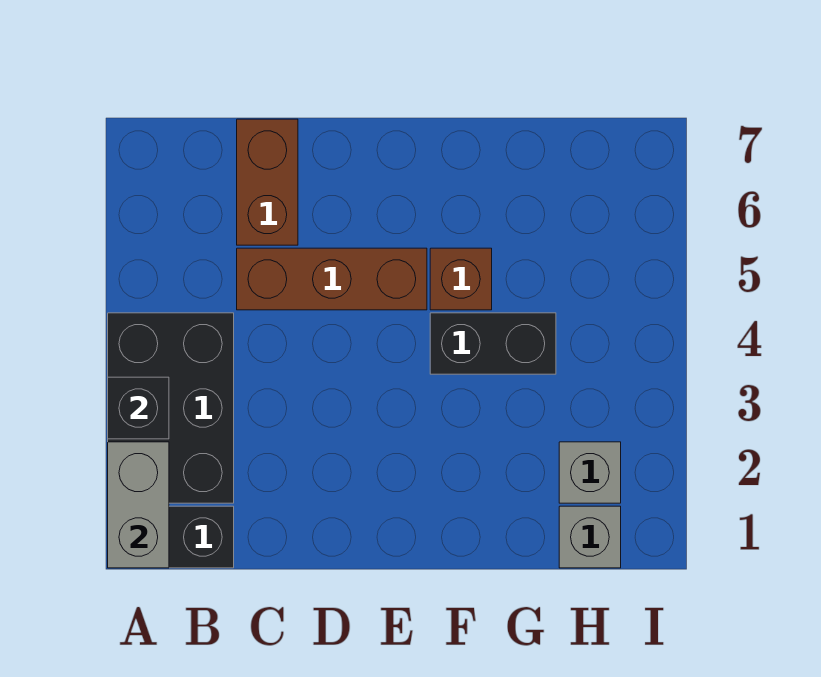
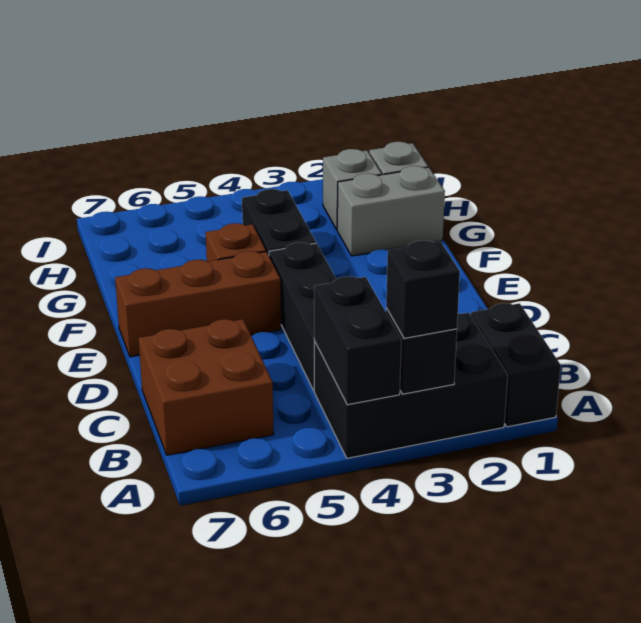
grey brick A1:A2 level 2 -> grey brick G1:G2 level 1
none -> black brick A3 level 3
none -> black brick A4:B4 level 2
none -> black brick C4:E4 level 1
brown brick C5:E5 level 1 -> brown brick E5:E7 level 1
brown brick C6:C7 level 1 -> brown brick B6:C7 level 1

